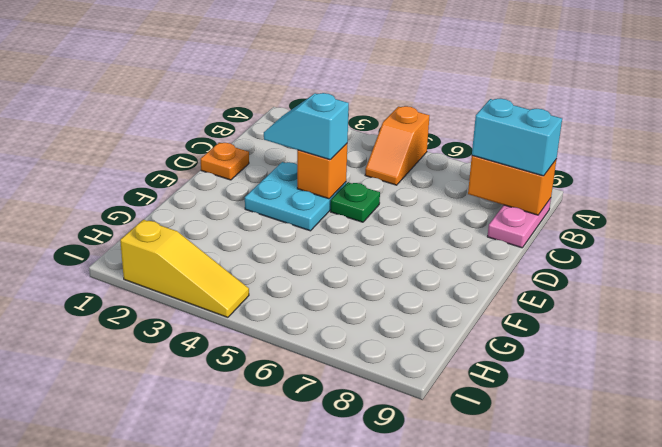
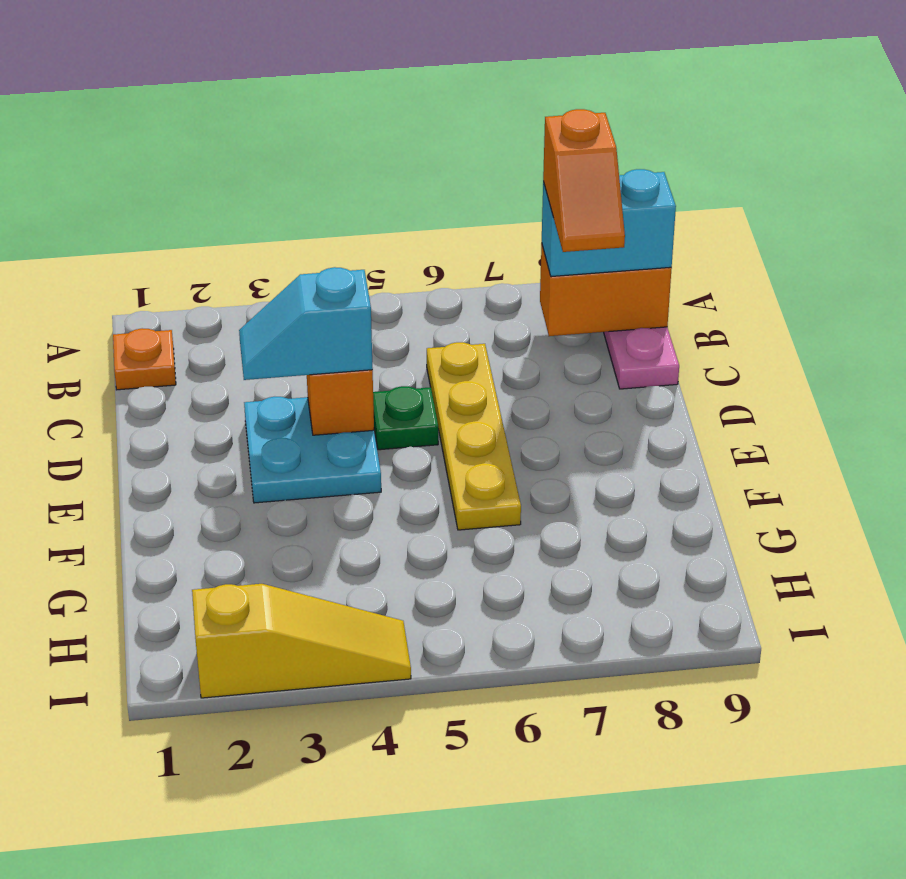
orange slope A5:B5 level 1 top A -> orange slope B8:C8 level 4 top B
none -> yellow plate C6:F6 level 1
orange plate D1 level 1 -> orange plate B1 level 1

